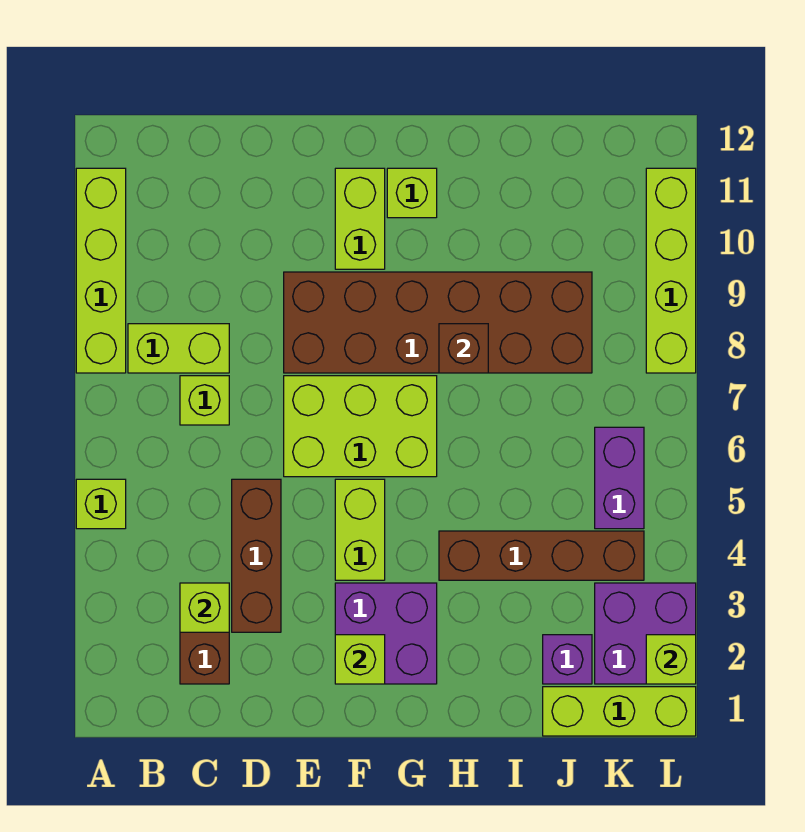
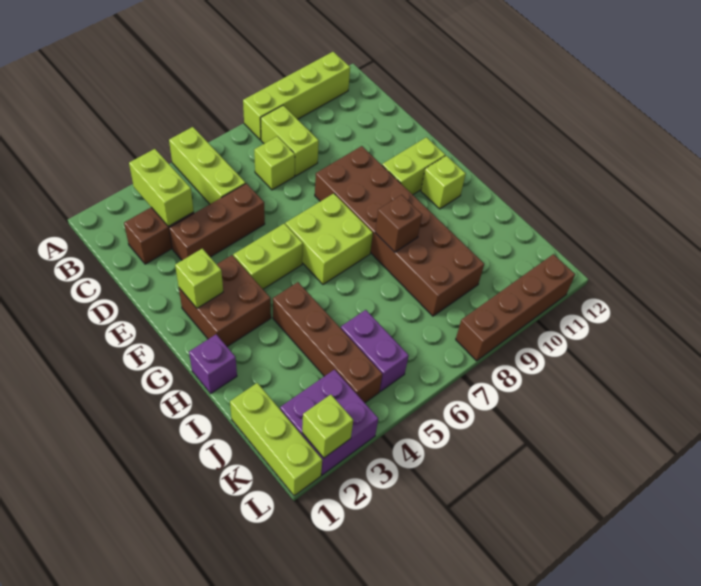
lime brick A5 level 1 -> lime brick A5:C5 level 1
lime brick C3 level 2 -> lime brick B3:C3 level 2
lime brick E6:G7 level 1 -> lime brick F6:G7 level 1
purple brick F2:G3 level 1 -> brown brick F2:G3 level 1
purple brick J2 level 1 -> purple brick H1 level 1
purple brick K5:K6 level 1 -> purple brick J5:K5 level 1
lime brick L8:L11 level 1 -> brown brick L8:L11 level 1

